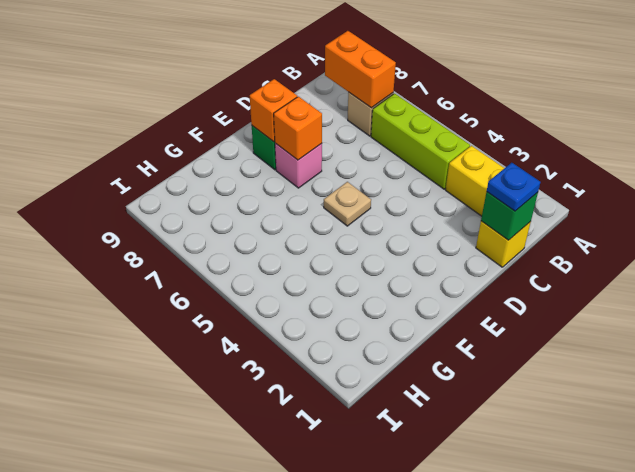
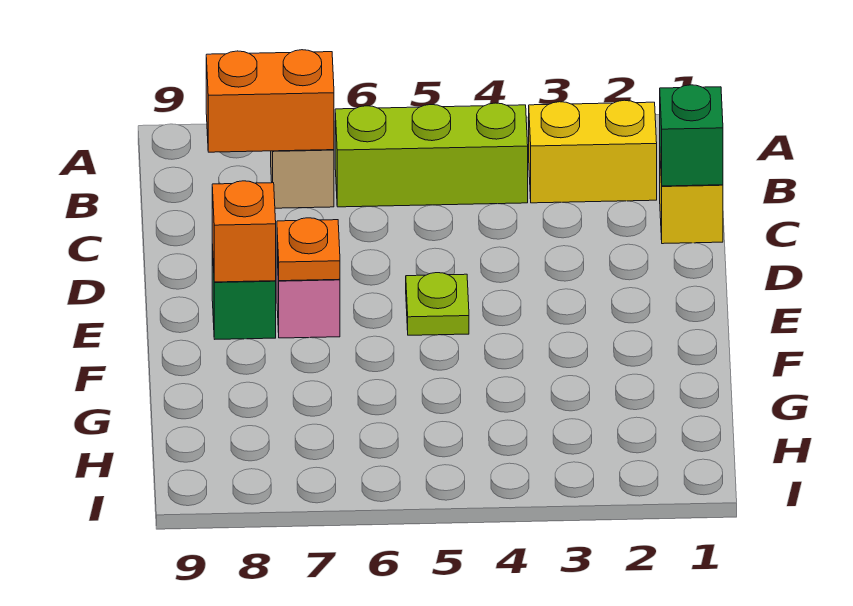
blue plate C1 level 3 -> none
tan plate E5 level 1 -> lime plate E5 level 1
orange brick E7 level 2 -> orange plate E7 level 2

